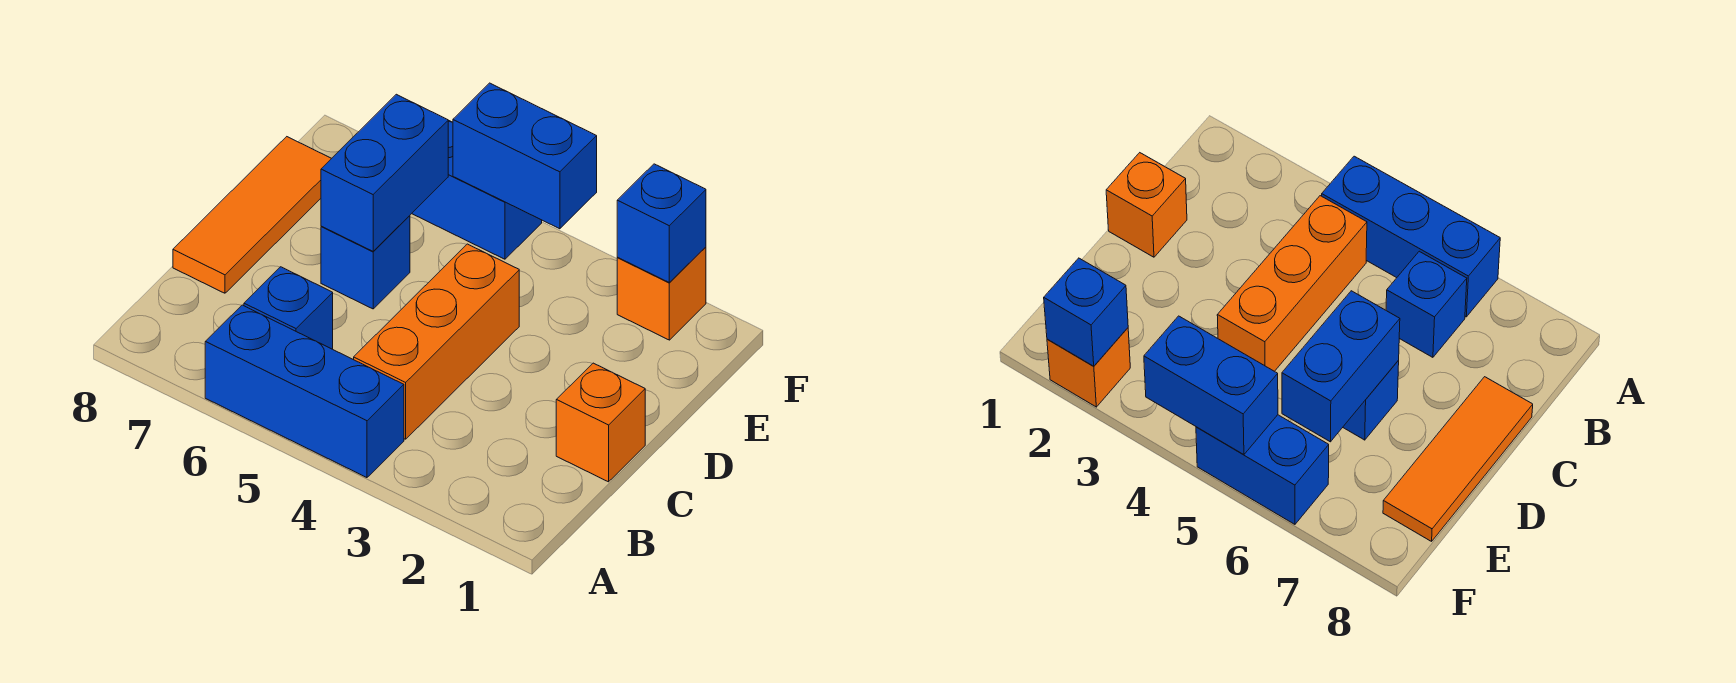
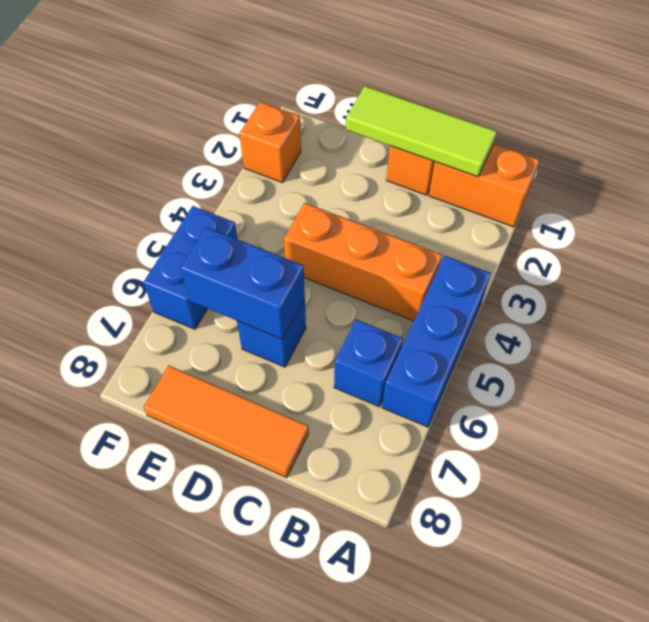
none -> orange brick A1:B1 level 1
none -> lime tile B1:D1 level 2
blue brick F2 level 2 -> none
blue brick F4:F5 level 2 -> none

